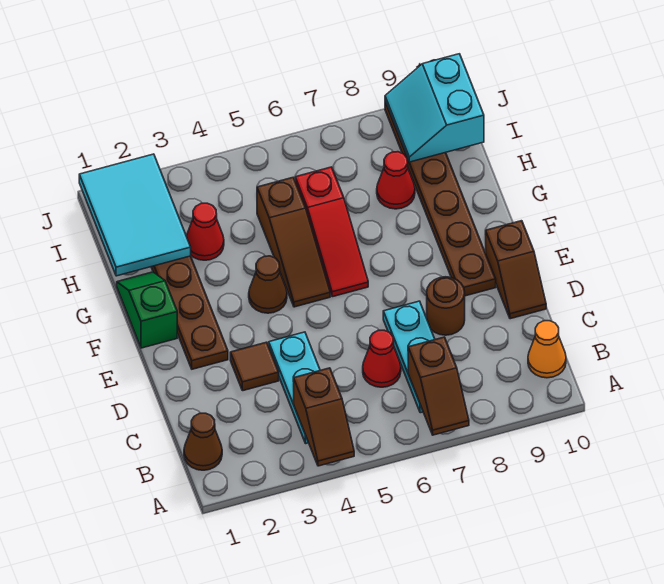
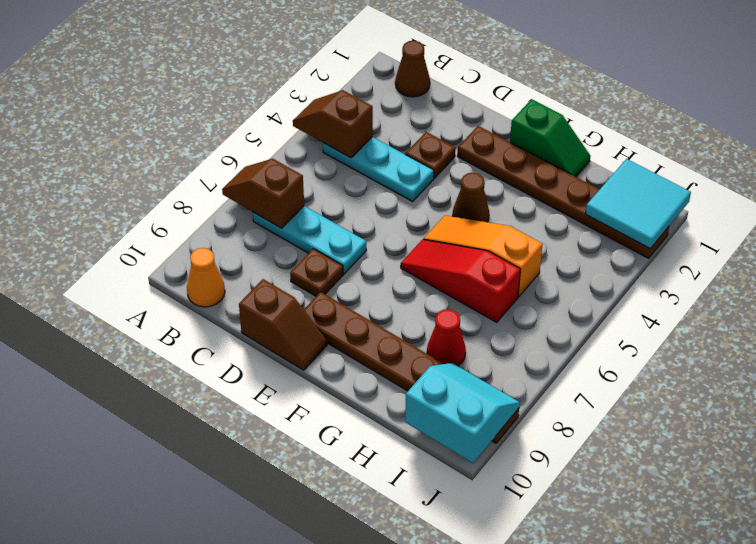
red cone C6 level 1 -> none
brown tile D3 level 1 -> brown plate D3 level 1
brown round brick D8 level 1 -> brown plate D8 level 1
brown slope D10:E10 level 1 top E -> brown slope D10:E10 level 1 top D
brown slope F5:H5 level 1 top H -> orange slope F5:H5 level 1 top H
cyan tile H1:J2 level 2 -> cyan tile I1:J2 level 2
red cone H3 level 1 -> none

